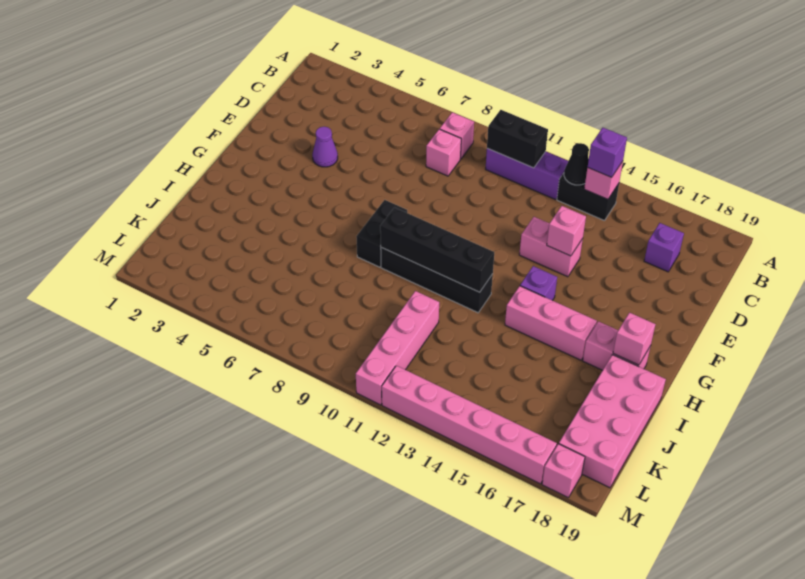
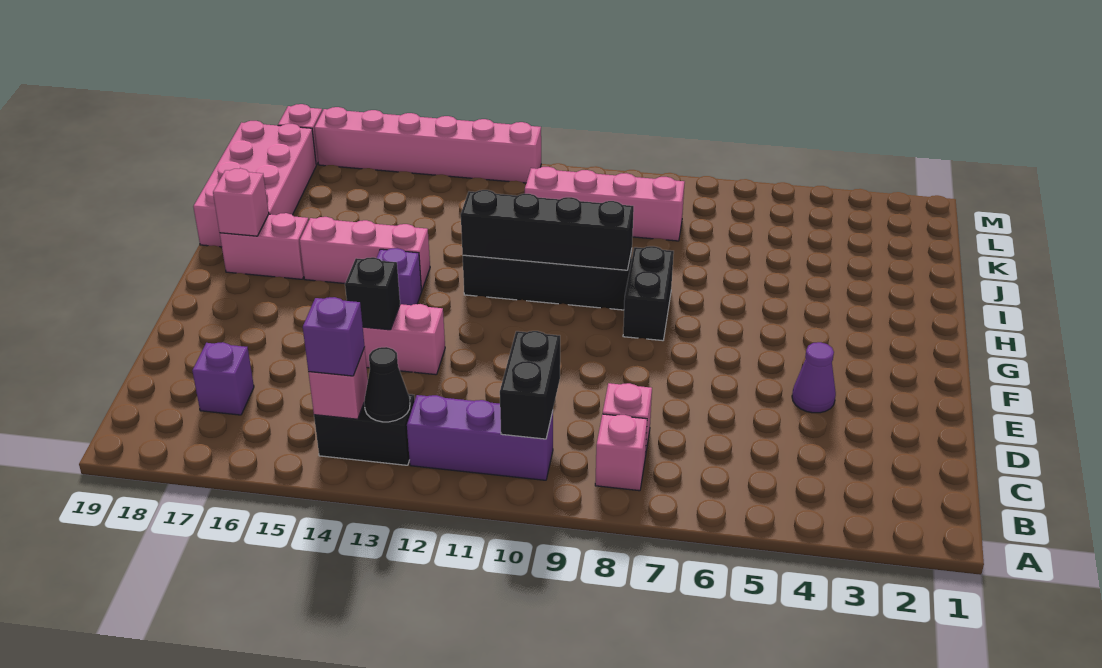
black brick B10:B11 level 2 -> black brick B10:C10 level 2
pink brick E14 level 2 -> black brick E14 level 2
pink brick J11:M11 level 1 -> pink brick K8:K11 level 1

